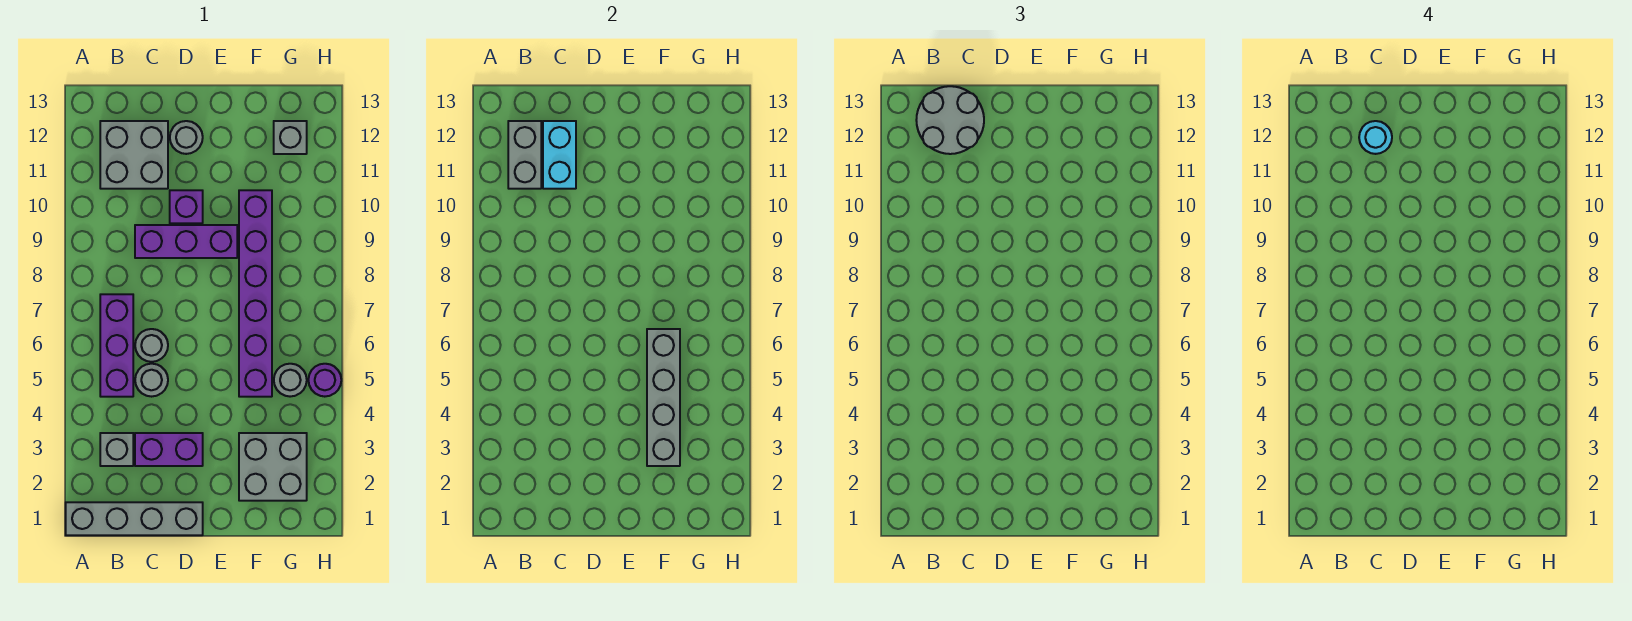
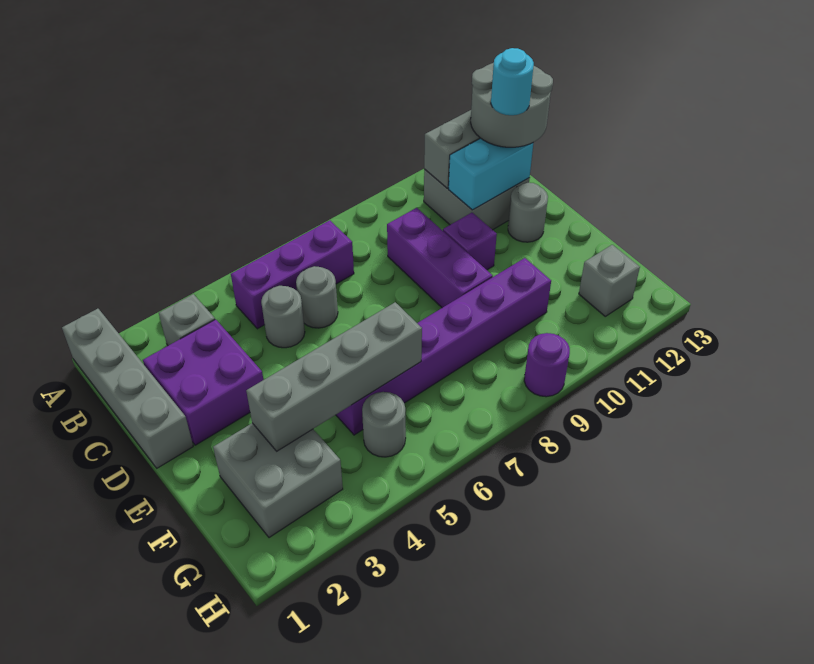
purple brick C3:D3 level 1 -> purple brick C2:D3 level 1
purple round brick H5 level 1 -> purple round brick H9 level 1

